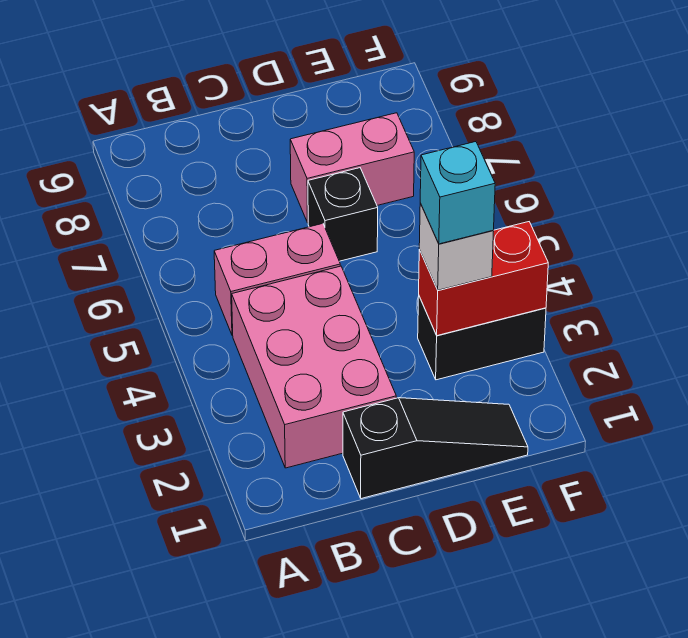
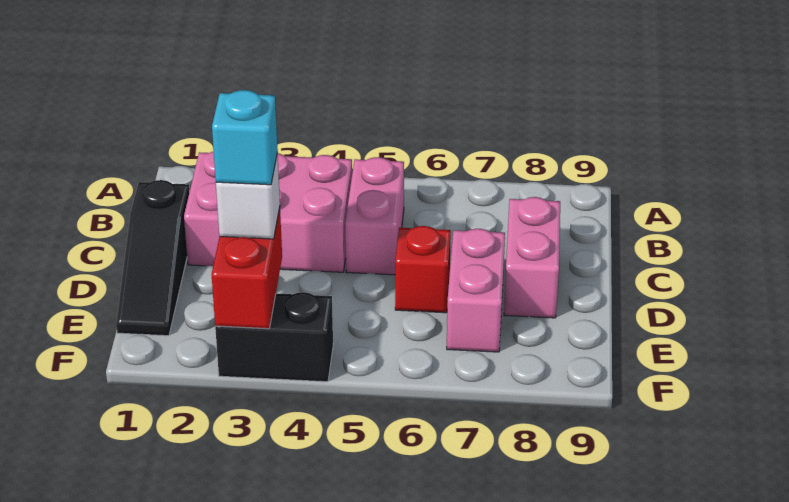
none -> pink brick C8:D8 level 1
black brick D6 level 1 -> red brick D6 level 1
black brick E3:F3 level 1 -> black brick F3:F4 level 1

